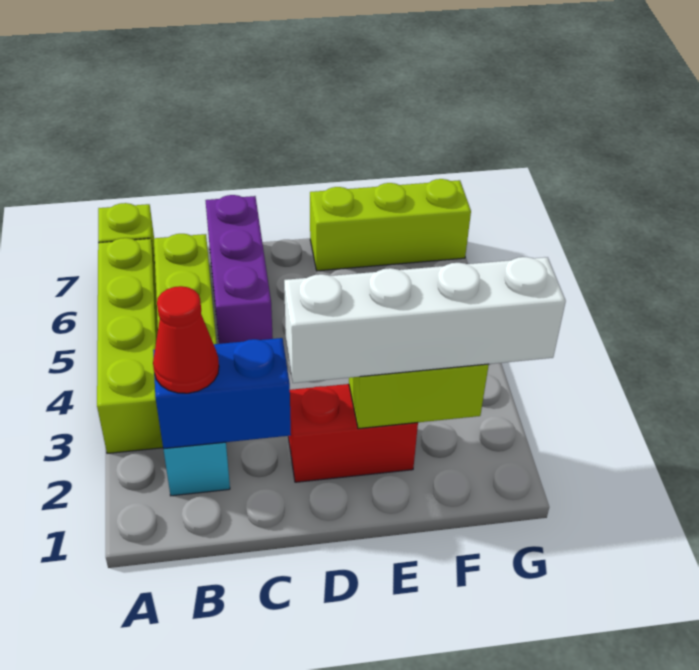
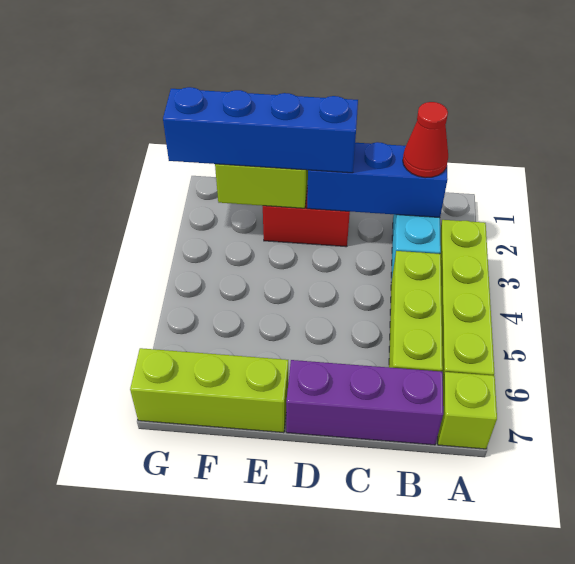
blue brick B2:C2 level 2 -> blue brick B2:D2 level 2
purple brick C5:C7 level 1 -> purple brick B7:D7 level 1
white brick D2:G2 level 3 -> blue brick D2:G2 level 3

